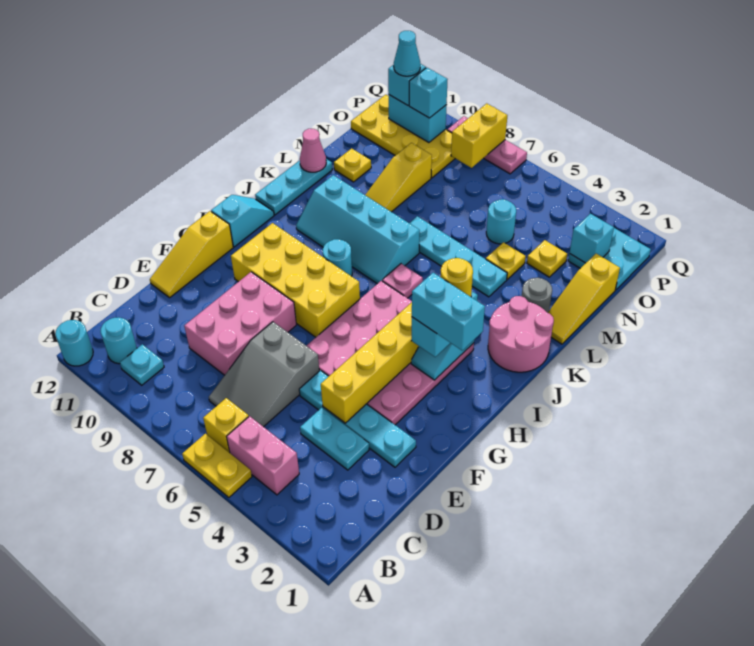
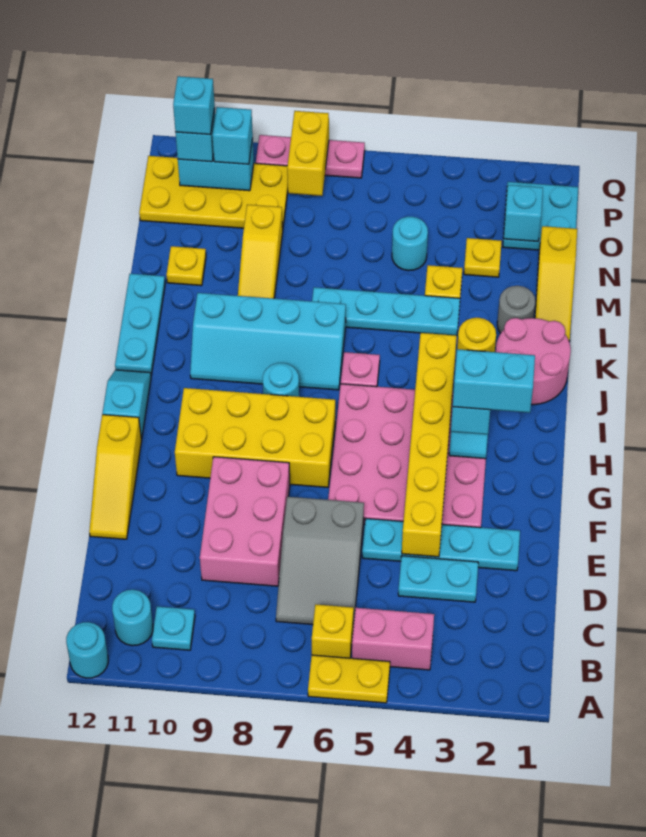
pink cone L12 level 2 -> none
cyan cone P11 level 4 -> cyan brick P11 level 4

